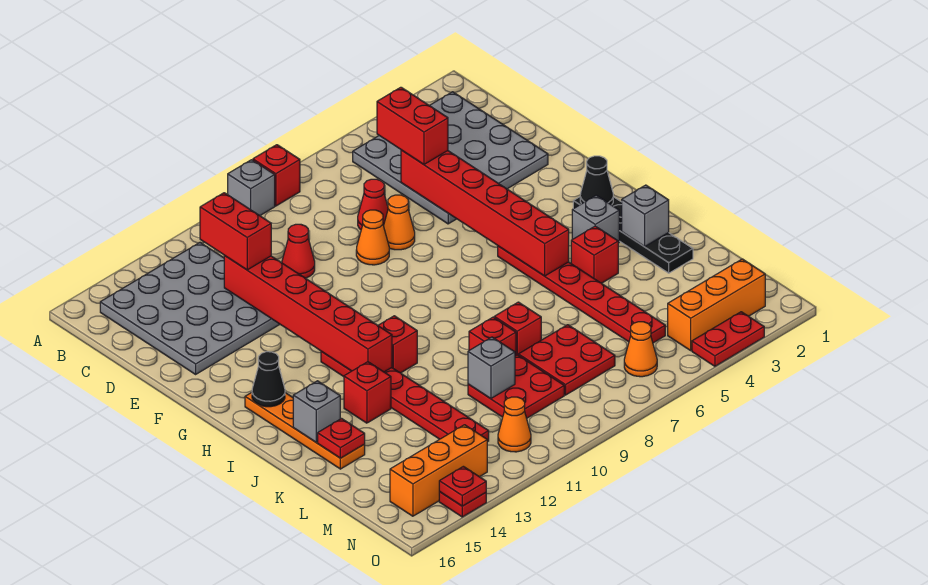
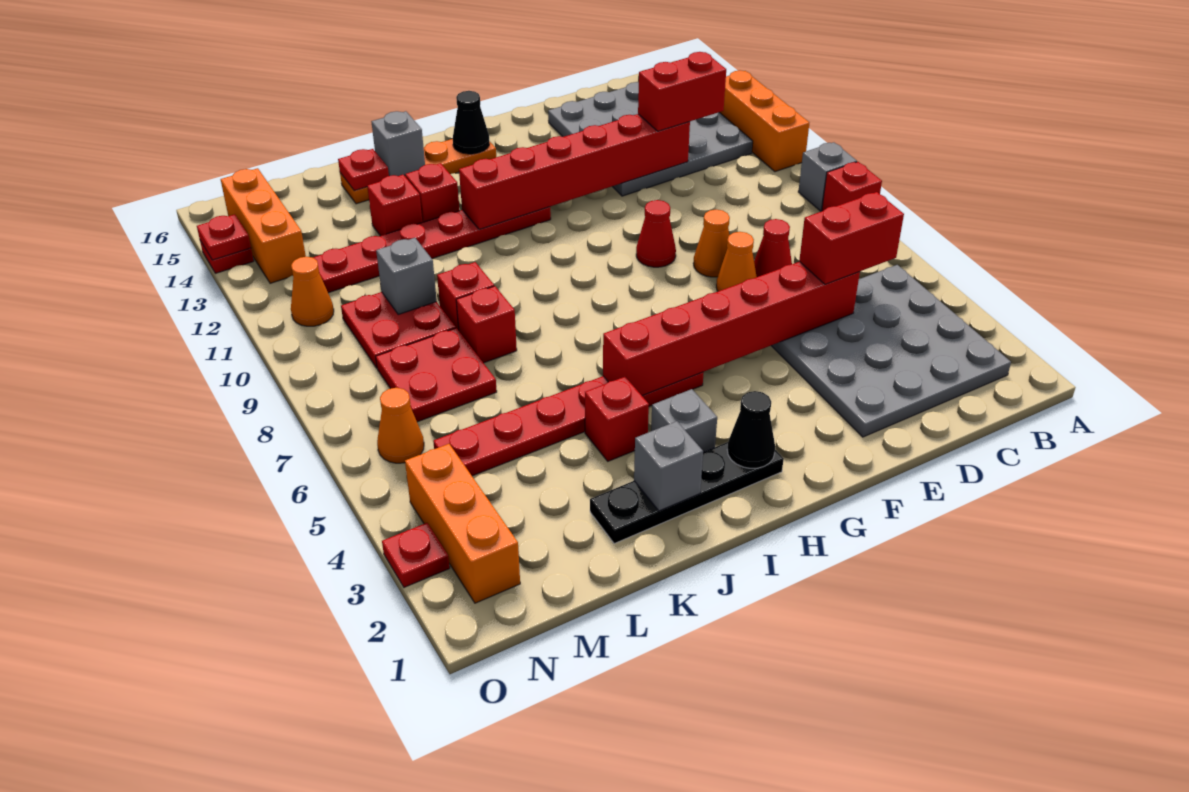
none -> orange brick A11:A13 level 1
red cone D10 level 1 -> red cone F9 level 1
red brick I11 level 1 -> red brick K13 level 1
red plate O3:O4 level 1 -> red plate O3 level 1

